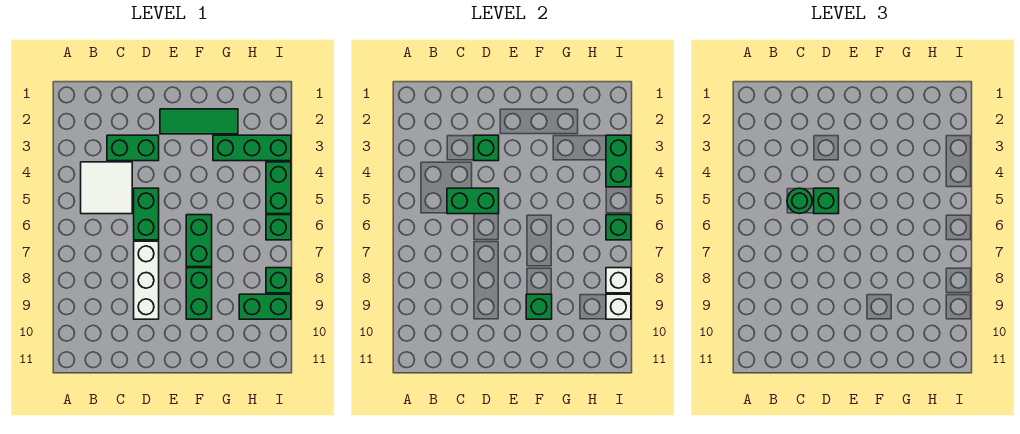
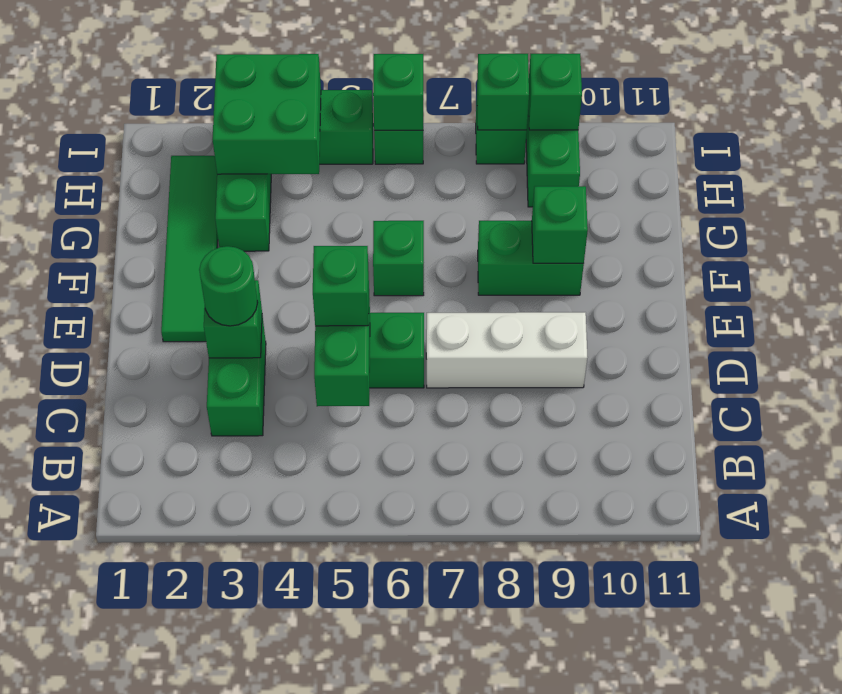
white tile B4:C5 level 1 -> none
green round brick C5 level 3 -> green round brick D3 level 3
green tile E2:G2 level 1 -> green tile E2:H2 level 1
green brick F6:F7 level 1 -> green brick F6 level 1
green brick I3:I4 level 2 -> green brick H3:I4 level 2
white brick I8 level 2 -> green brick I8 level 2
white brick I9 level 2 -> green brick I9 level 2

